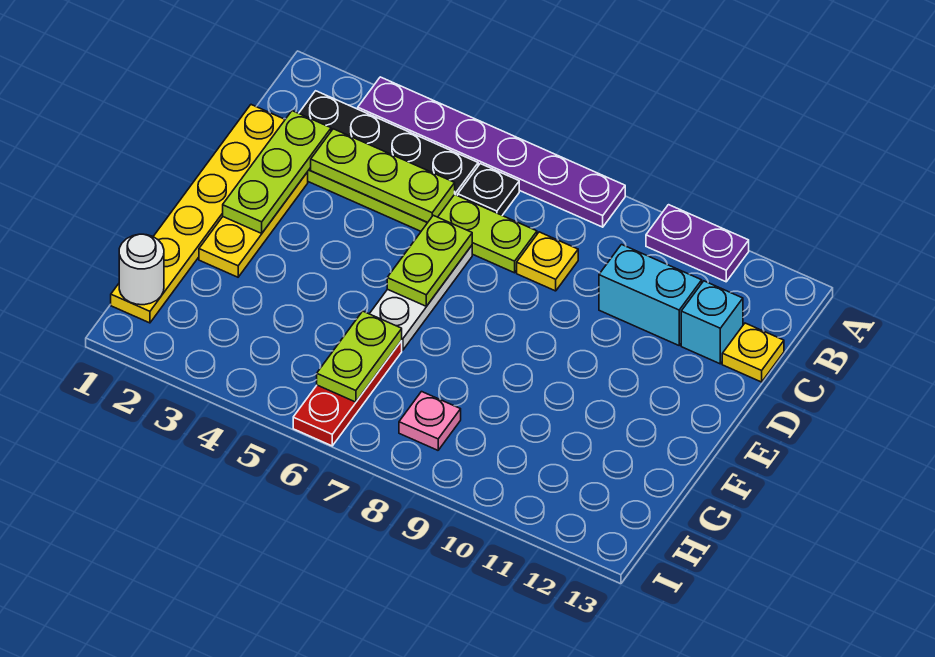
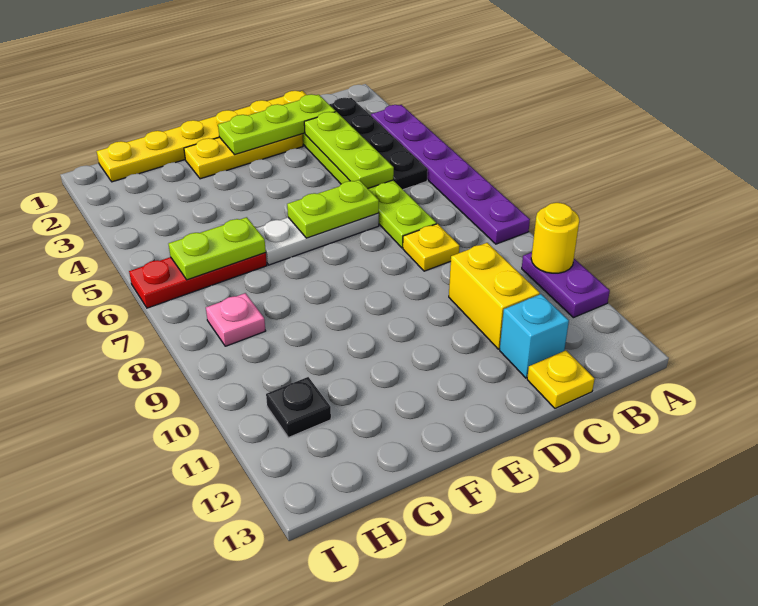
none -> yellow round brick A10 level 2
black plate B6 level 1 -> black plate H11 level 1
cyan brick C10:C11 level 1 -> yellow brick C10:C11 level 1
white round brick H1 level 2 -> none

